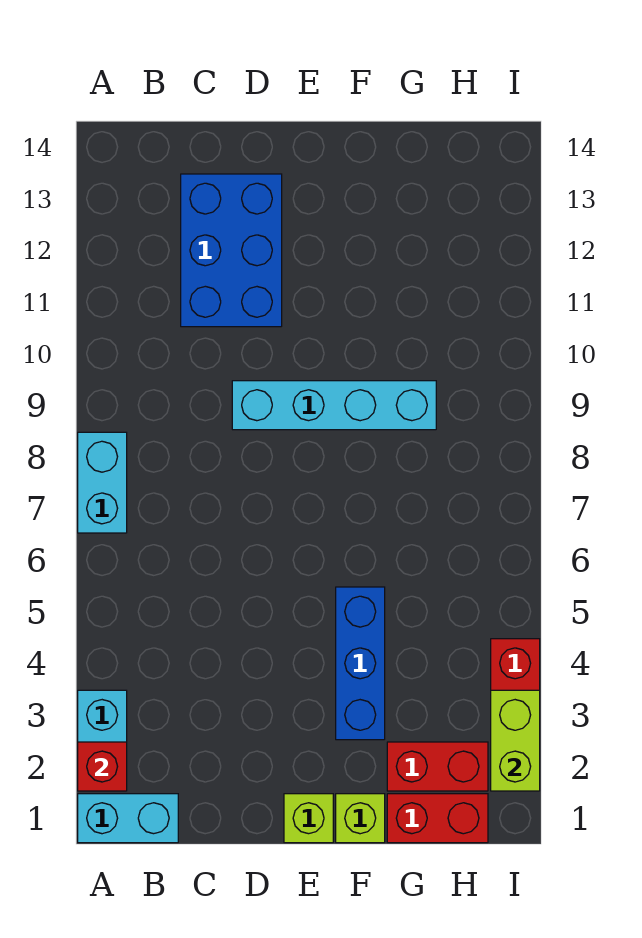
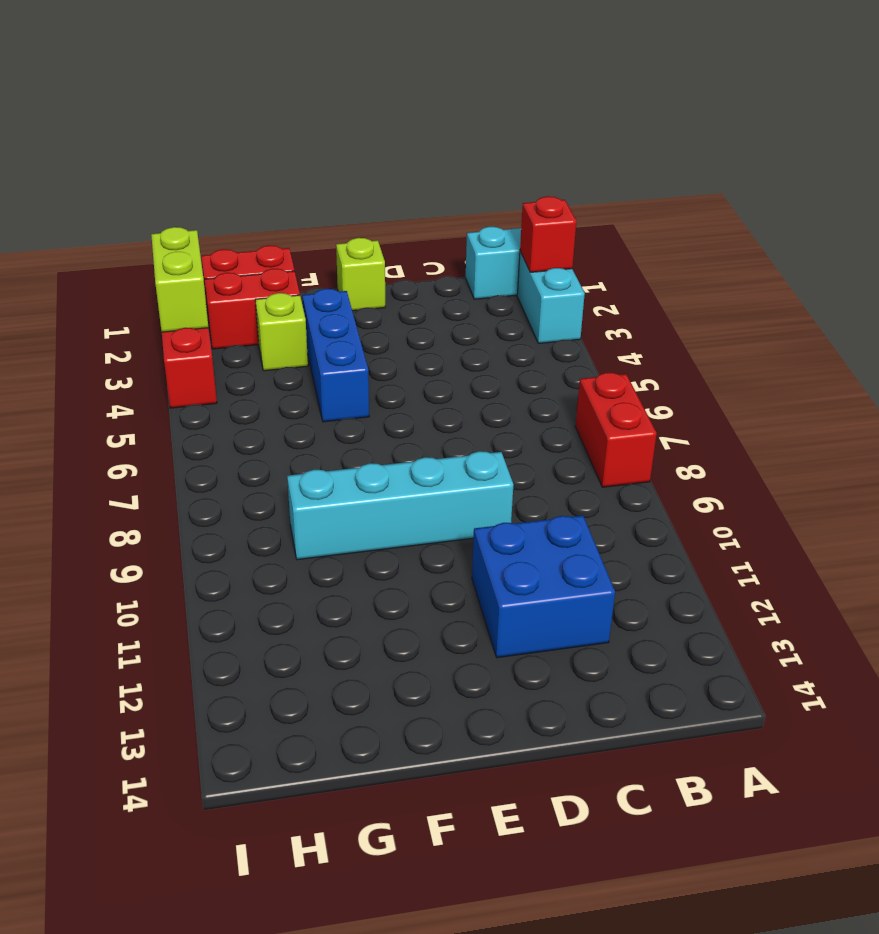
cyan brick A7:A8 level 1 -> red brick A7:A8 level 1
blue brick C11:D13 level 1 -> blue brick C11:D12 level 1
lime brick F1 level 1 -> lime brick G3 level 1

